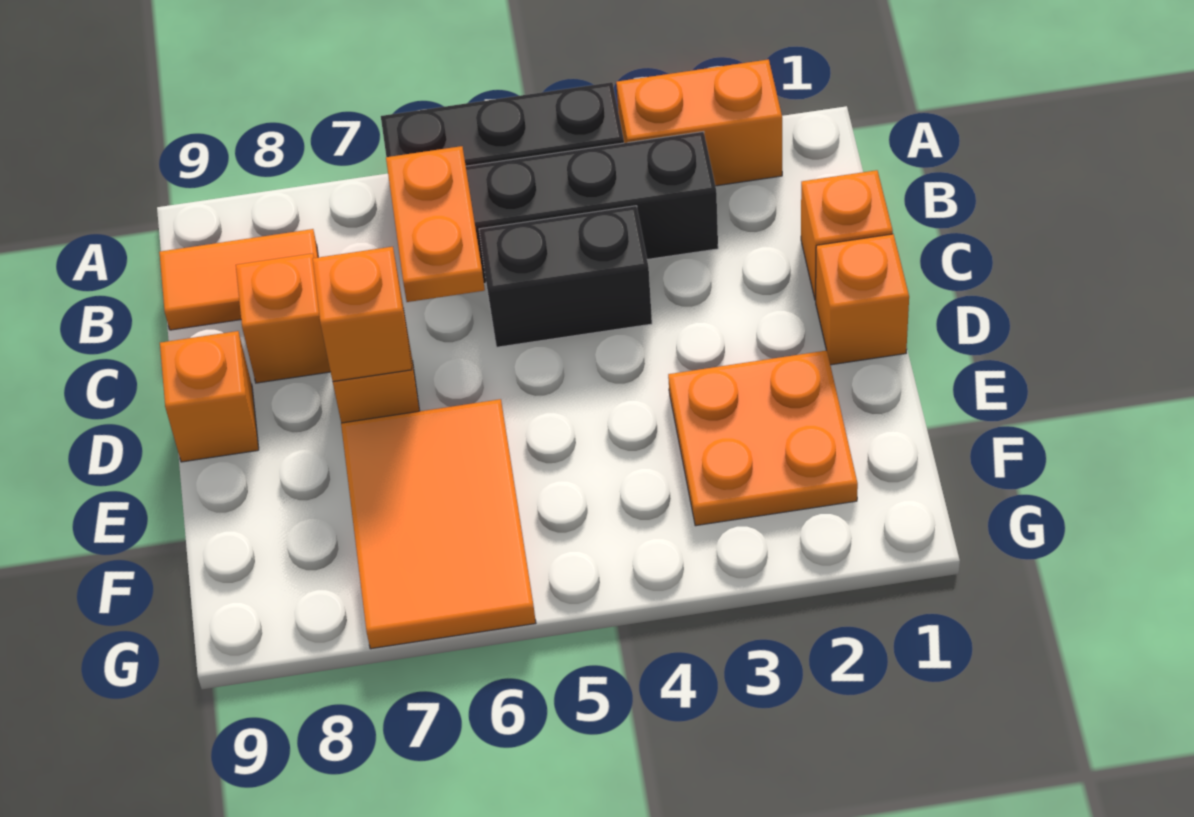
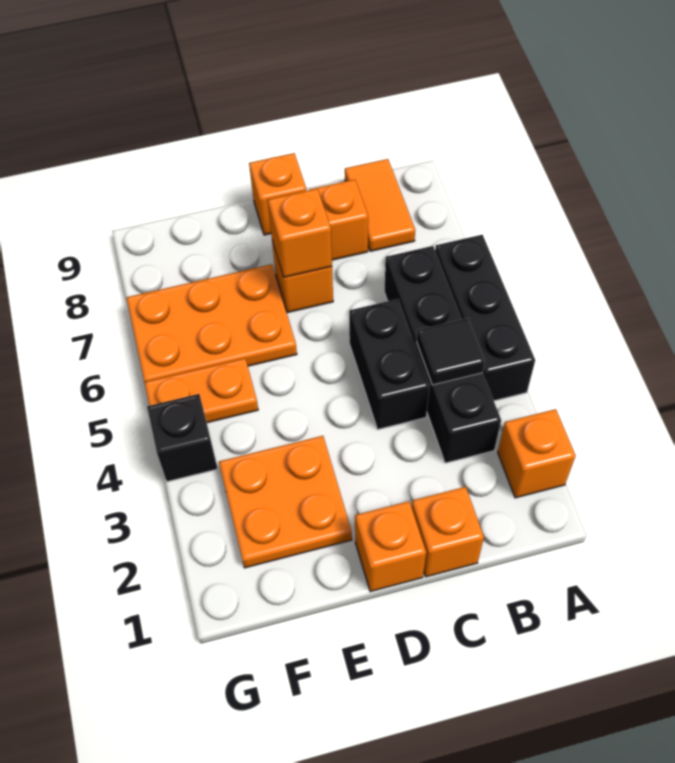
orange brick A2:A3 level 1 -> orange brick A2 level 1
none -> black tile B4 level 2
orange plate B6:C6 level 2 -> orange plate F5:G5 level 1
orange tile E6:G7 level 1 -> orange plate E6:G7 level 1
none -> black brick G4 level 1

